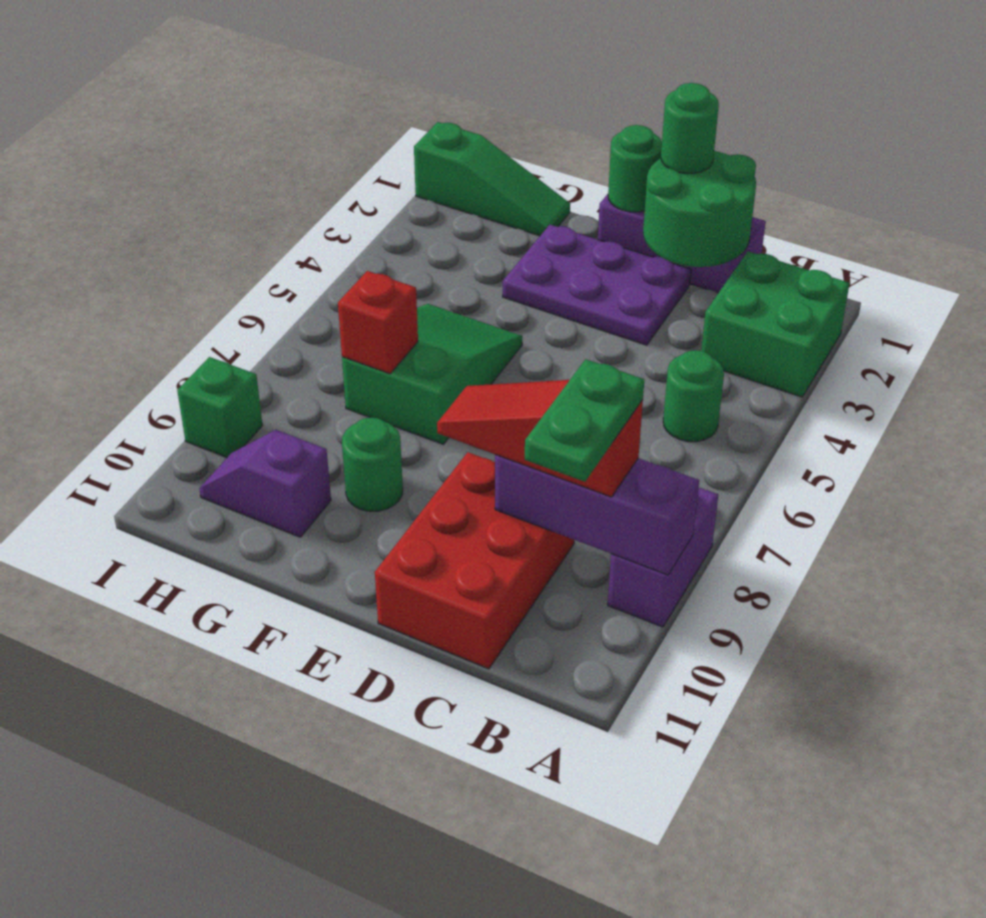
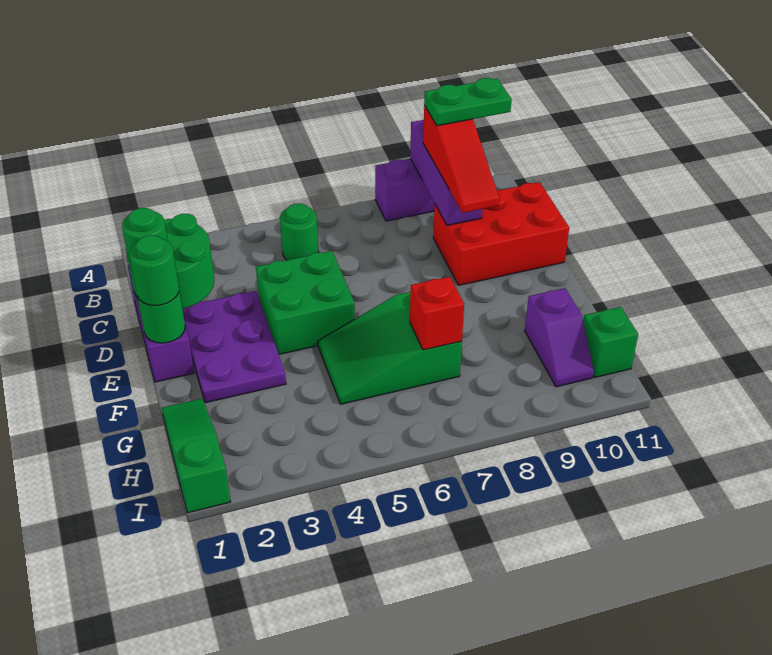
green brick A2:B3 level 1 -> green brick D4:E5 level 1
green round brick F9 level 1 -> green round brick E1 level 3
green brick I9 level 1 -> green brick H11 level 1

